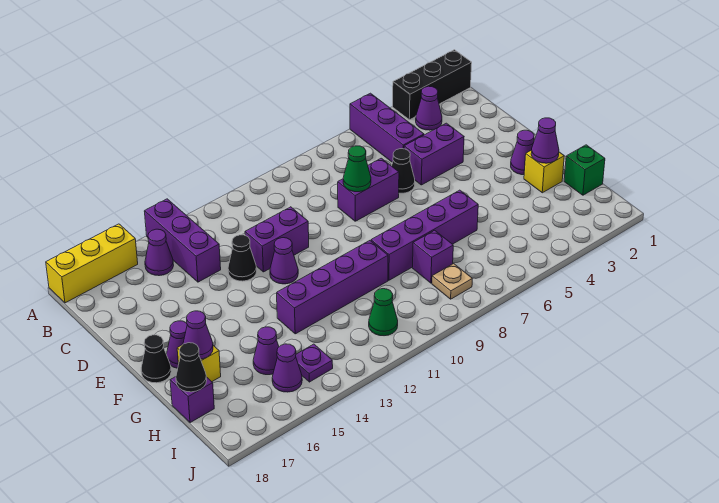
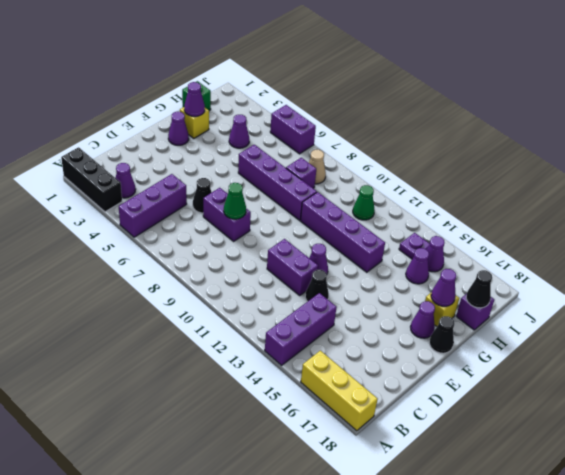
purple cone B15 level 1 -> purple cone H4 level 1
purple brick D4:D5 level 1 -> purple brick J5:J6 level 1
tan plate I8 level 1 -> tan cone I8 level 1

